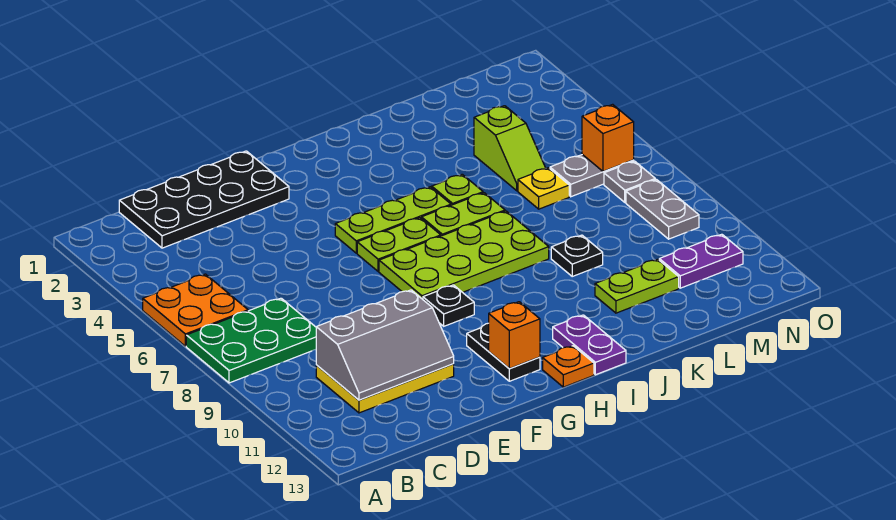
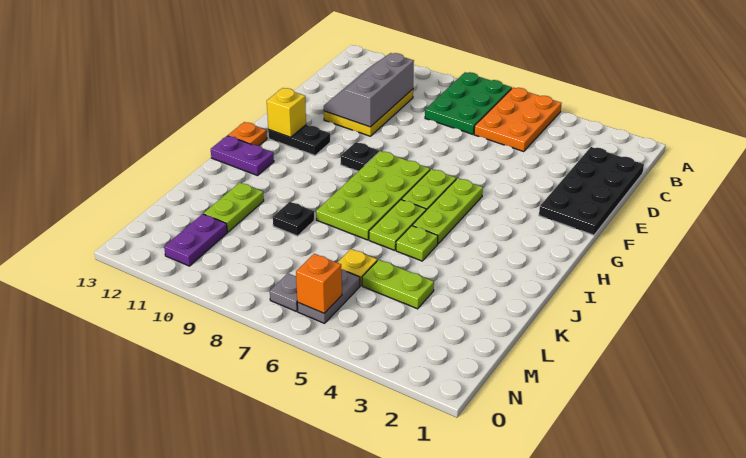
orange plate A5:B6 level 1 -> orange plate A5:C6 level 1
orange brick G12 level 2 -> yellow brick G12 level 2
lime slope L4:L5 level 1 top 4 -> lime plate L4:L5 level 1
grey plate N8:N9 level 1 -> none

